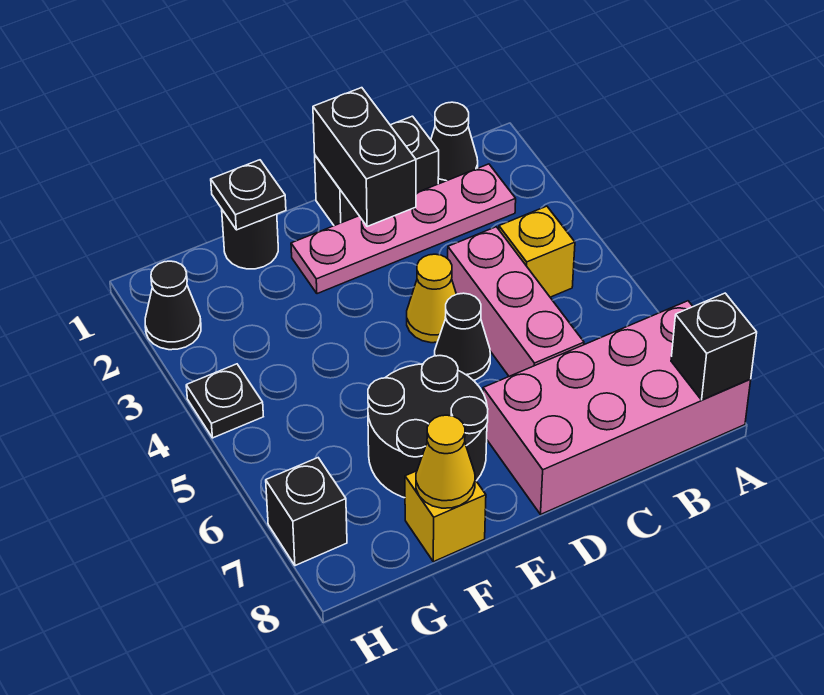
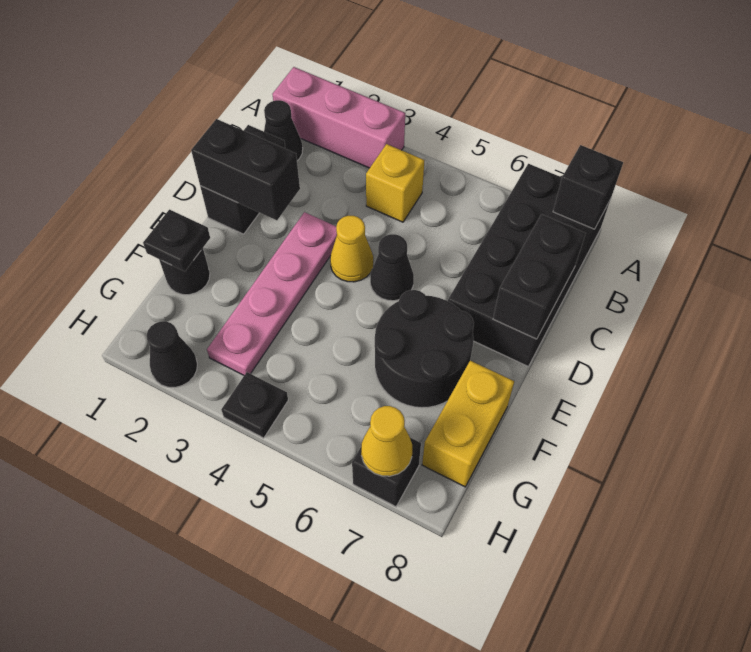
pink brick A7:D8 level 1 -> black brick A7:D8 level 1
pink plate B2:E2 level 1 -> pink plate D3:G3 level 1
pink brick C4:C6 level 1 -> pink brick A1:A3 level 1
none -> black brick C8:D8 level 2
yellow brick F8 level 1 -> yellow brick F8:G8 level 1
yellow cone F8 level 2 -> yellow cone H7 level 2

